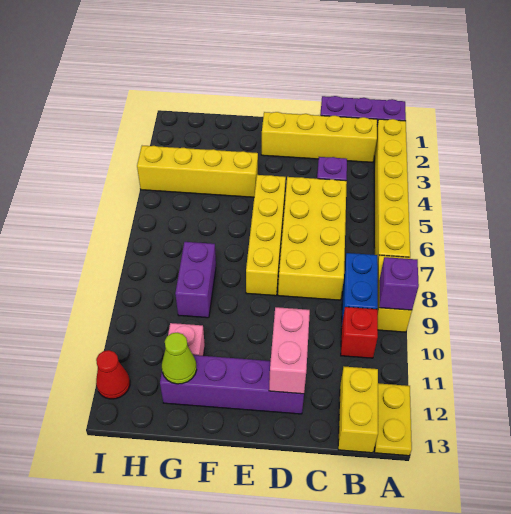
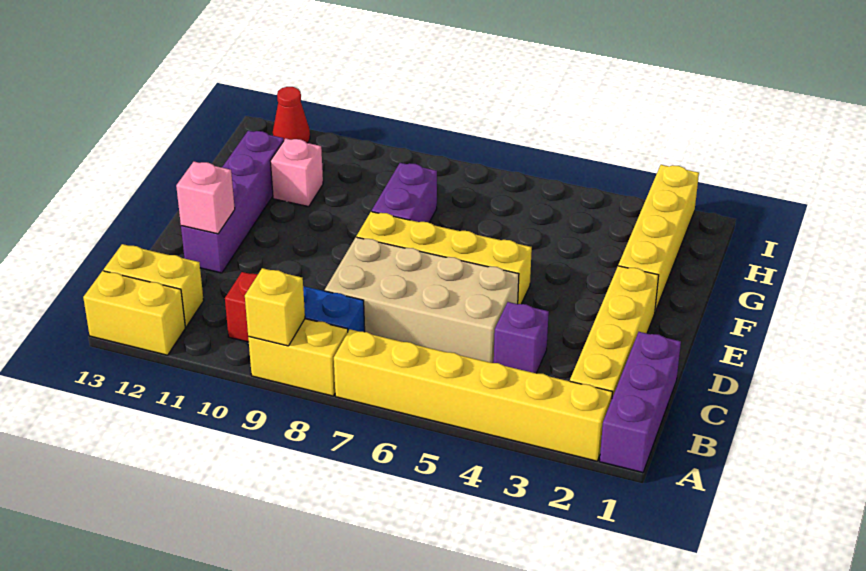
purple brick A9 level 2 -> yellow brick A9 level 2
yellow plate A12:A13 level 1 -> yellow brick A12:A13 level 1
yellow brick C5:D8 level 1 -> tan brick C5:D8 level 1
pink brick D11:D12 level 2 -> pink brick D12 level 2
yellow brick F4:I4 level 1 -> yellow brick F2:I2 level 1
purple brick G8:G9 level 1 -> purple brick F8:G8 level 1
lime cone G12 level 2 -> none

